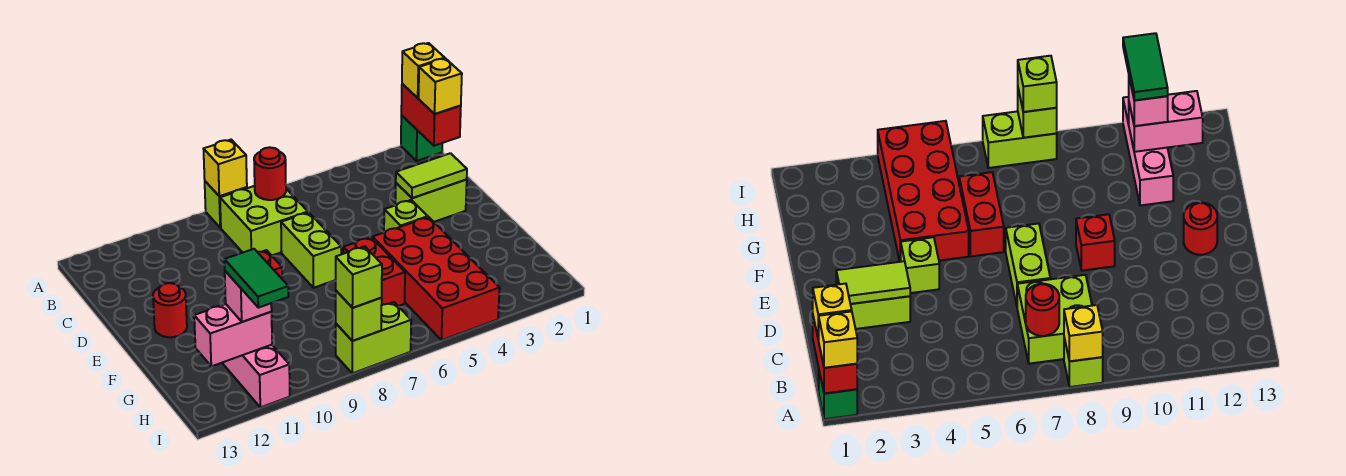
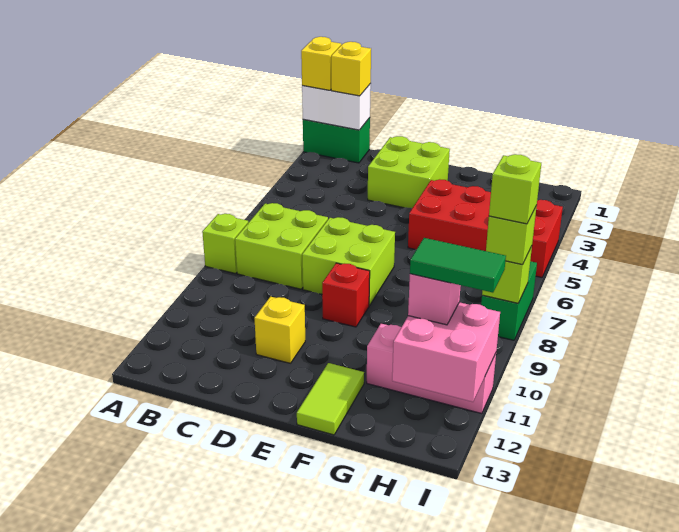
green brick A1 level 1 -> green brick A1:B1 level 1
red brick A1:B1 level 2 -> white brick A1:B1 level 2
yellow brick A8 level 2 -> yellow brick D11 level 1
red round brick B7 level 2 -> none
lime brick D2:D3 level 1 -> lime brick D2:E3 level 1
lime tile D2:D3 level 2 -> lime tile F12:F13 level 1
lime brick D7:E7 level 1 -> lime brick D7:E8 level 1
lime brick E4 level 1 -> lime brick I8 level 4
red round brick E12 level 1 -> none
red brick F6:G6 level 1 -> none
pink brick H11:H12 level 2 -> pink brick H11:I12 level 2
lime brick I7:I8 level 1 -> green brick I7:I8 level 1

